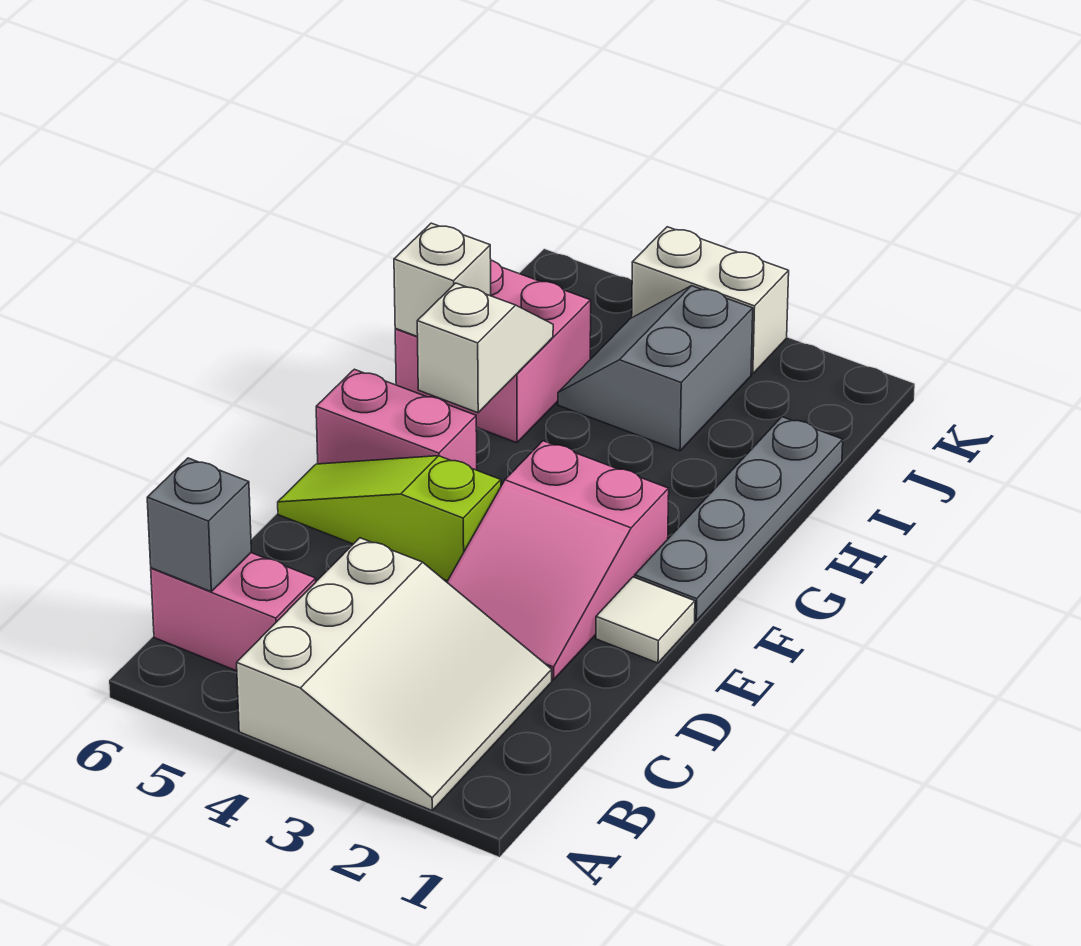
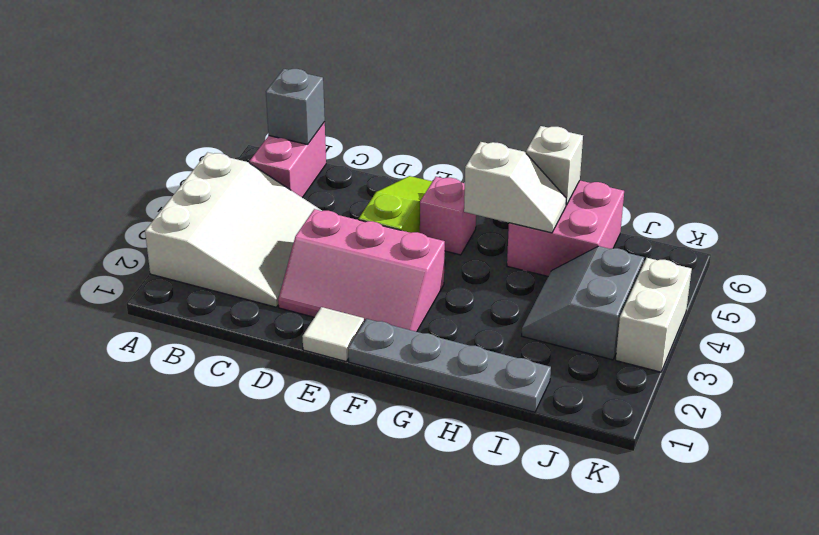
white slope A2:C4 level 1 top 4 -> white slope A2:C4 level 1 top A
pink slope D2:F3 level 1 top F -> pink slope D2:F3 level 1 top 3
pink brick F5:F6 level 1 -> pink brick F5 level 1
grey slope I3:J4 level 1 top 3 -> grey slope I3:J4 level 1 top J

